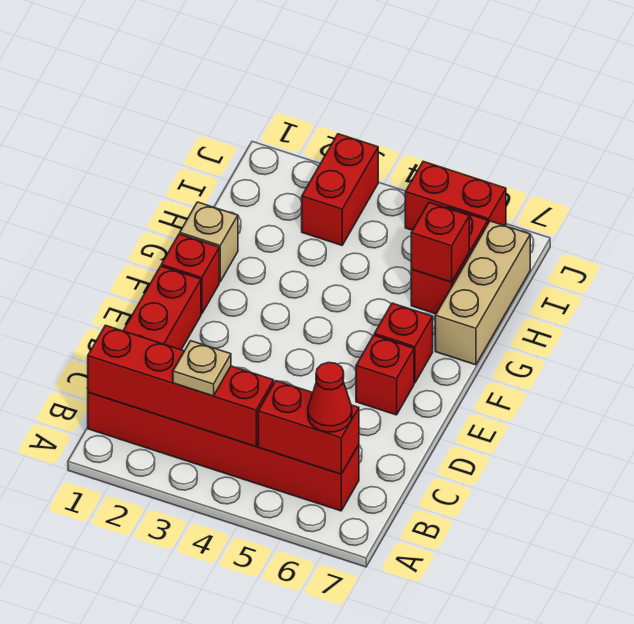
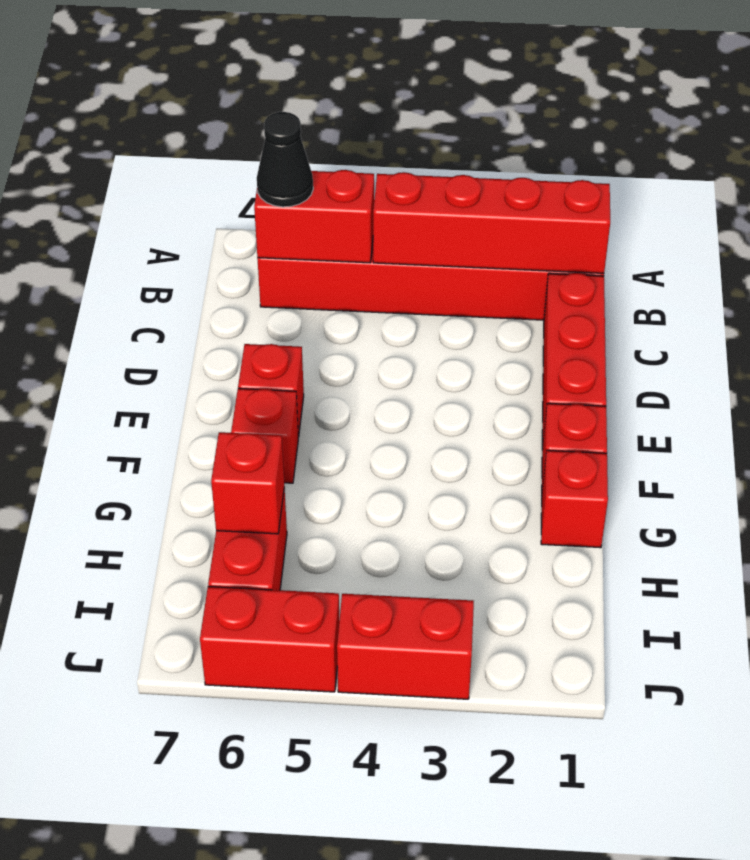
tan plate B3 level 3 -> none
red cone B6 level 3 -> black cone B6 level 3
tan brick G1 level 1 -> red brick G1 level 1
tan brick G7:I7 level 1 -> none
red brick I3:J3 level 1 -> red brick J3:J4 level 1

